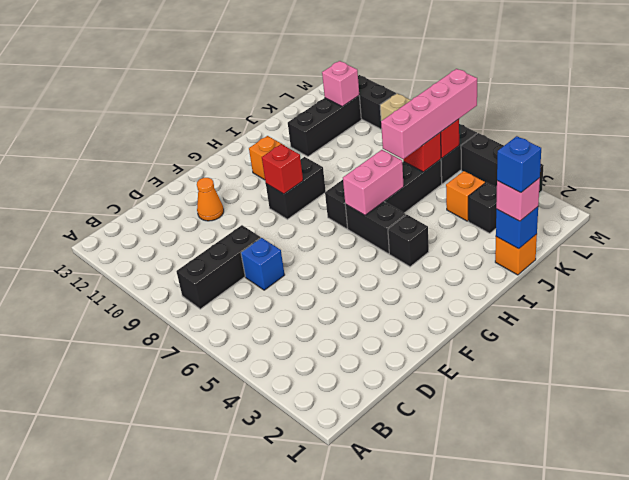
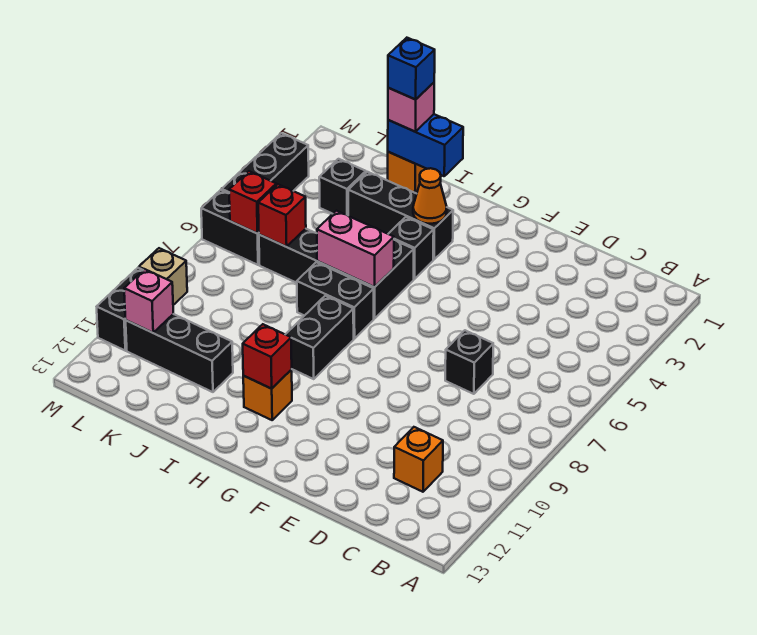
black brick B8:D8 level 1 -> black brick H3:J3 level 1
blue brick D7 level 1 -> black brick D7 level 1
orange cone E11 level 1 -> orange cone H3 level 2
black brick G9:H9 level 1 -> black brick H8:H9 level 1
red brick G9 level 2 -> red brick H11 level 2
blue brick J1 level 2 -> blue brick I1:J1 level 2
pink brick J6:M6 level 3 -> none
orange brick K4 level 1 -> orange brick C11 level 1

